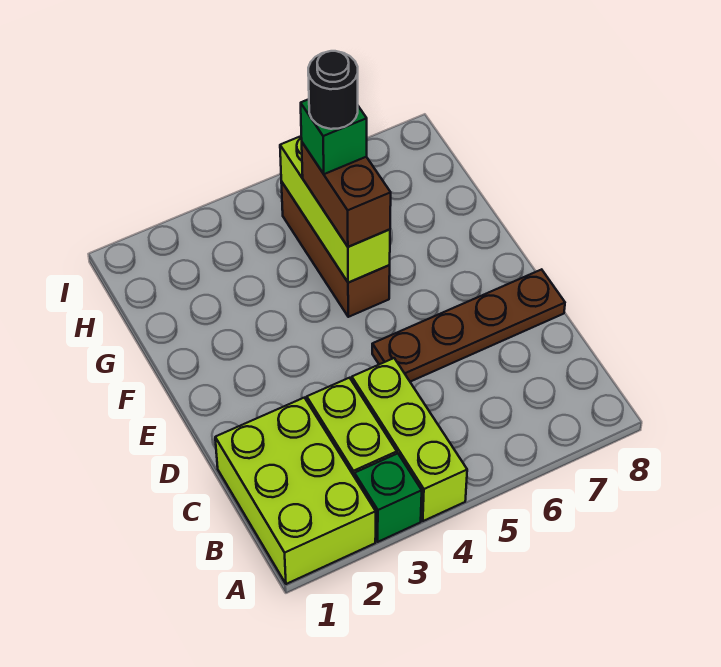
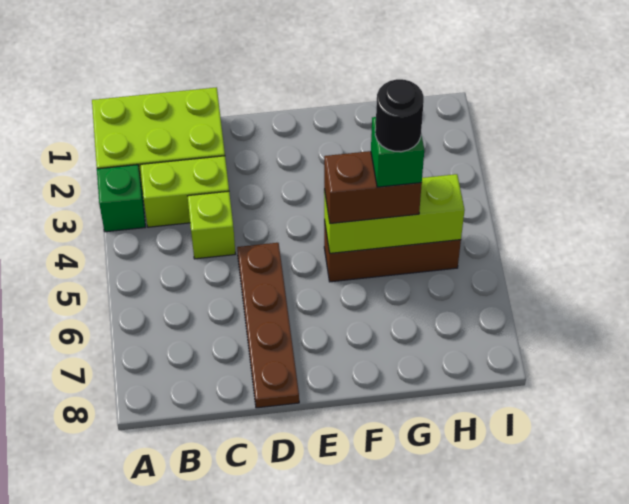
lime brick A4:C4 level 1 -> lime brick C4 level 1

